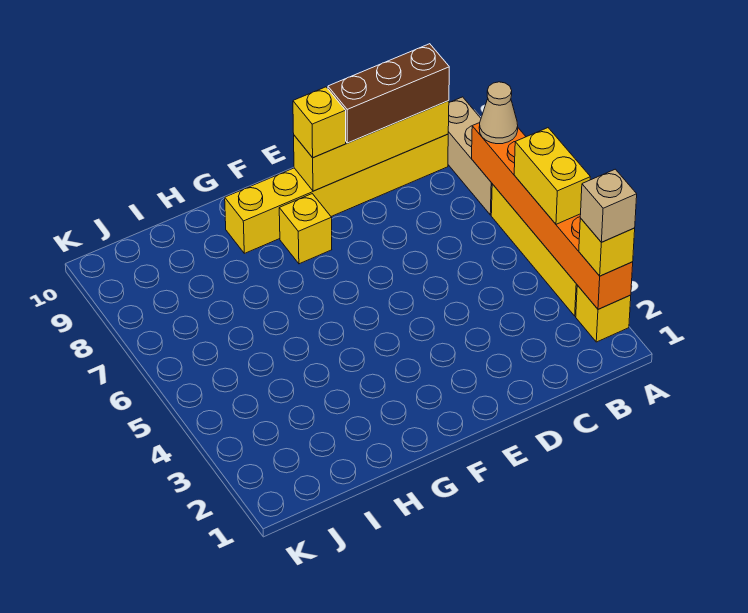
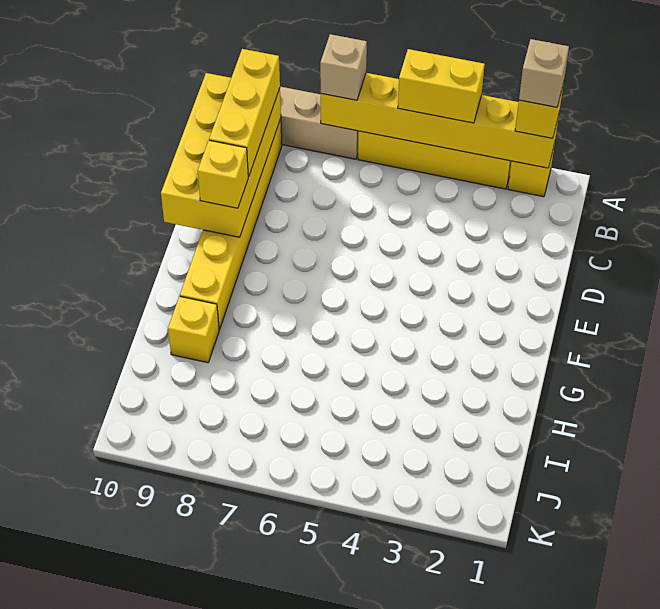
orange brick A2:A7 level 2 -> yellow brick A2:A7 level 2
tan cone A7 level 3 -> tan brick A7 level 3
yellow brick B9:E9 level 2 -> yellow brick B9:E10 level 2
brown brick B9:D9 level 3 -> yellow brick B9:D9 level 3
yellow brick F8 level 1 -> yellow brick H9 level 1

